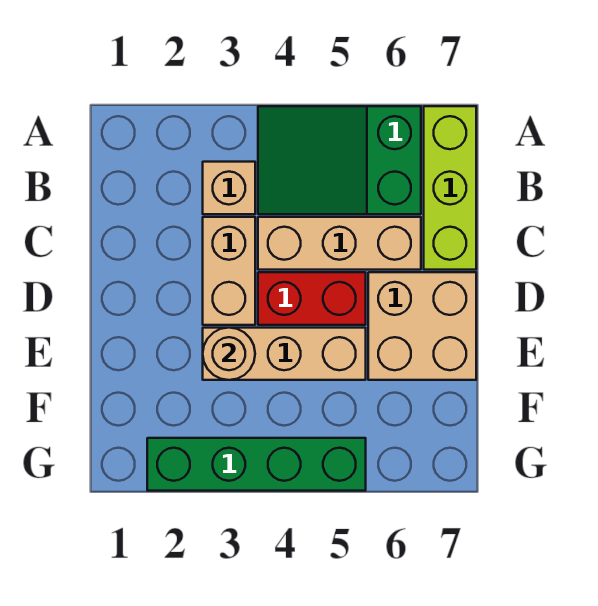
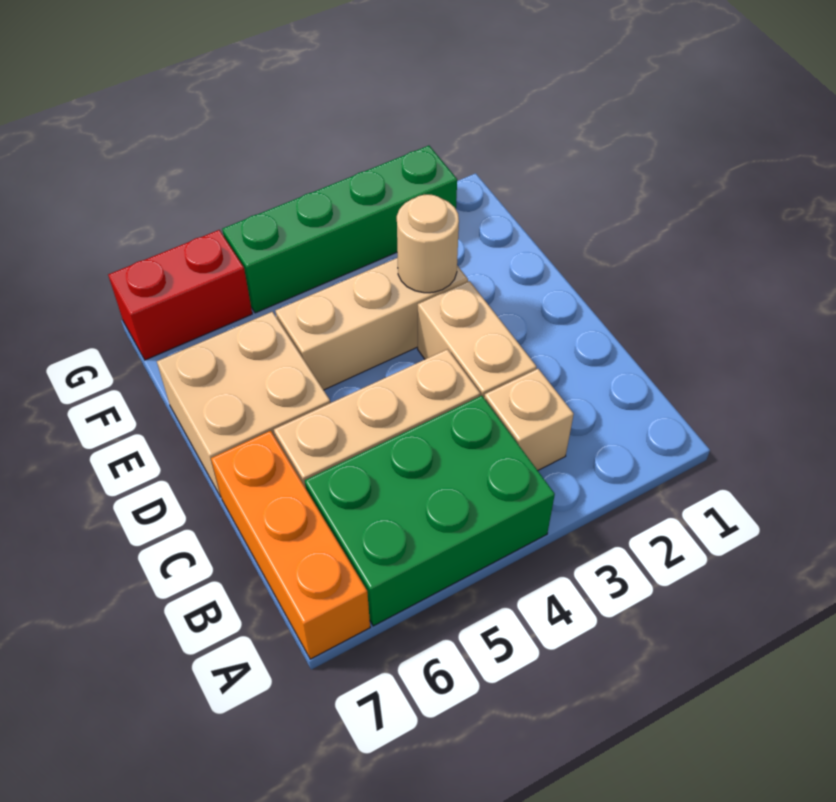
green slope A4:B6 level 1 top 6 -> green brick A4:B6 level 1
lime brick A7:C7 level 1 -> orange brick A7:C7 level 1
red brick D4:D5 level 1 -> red brick G6:G7 level 1

